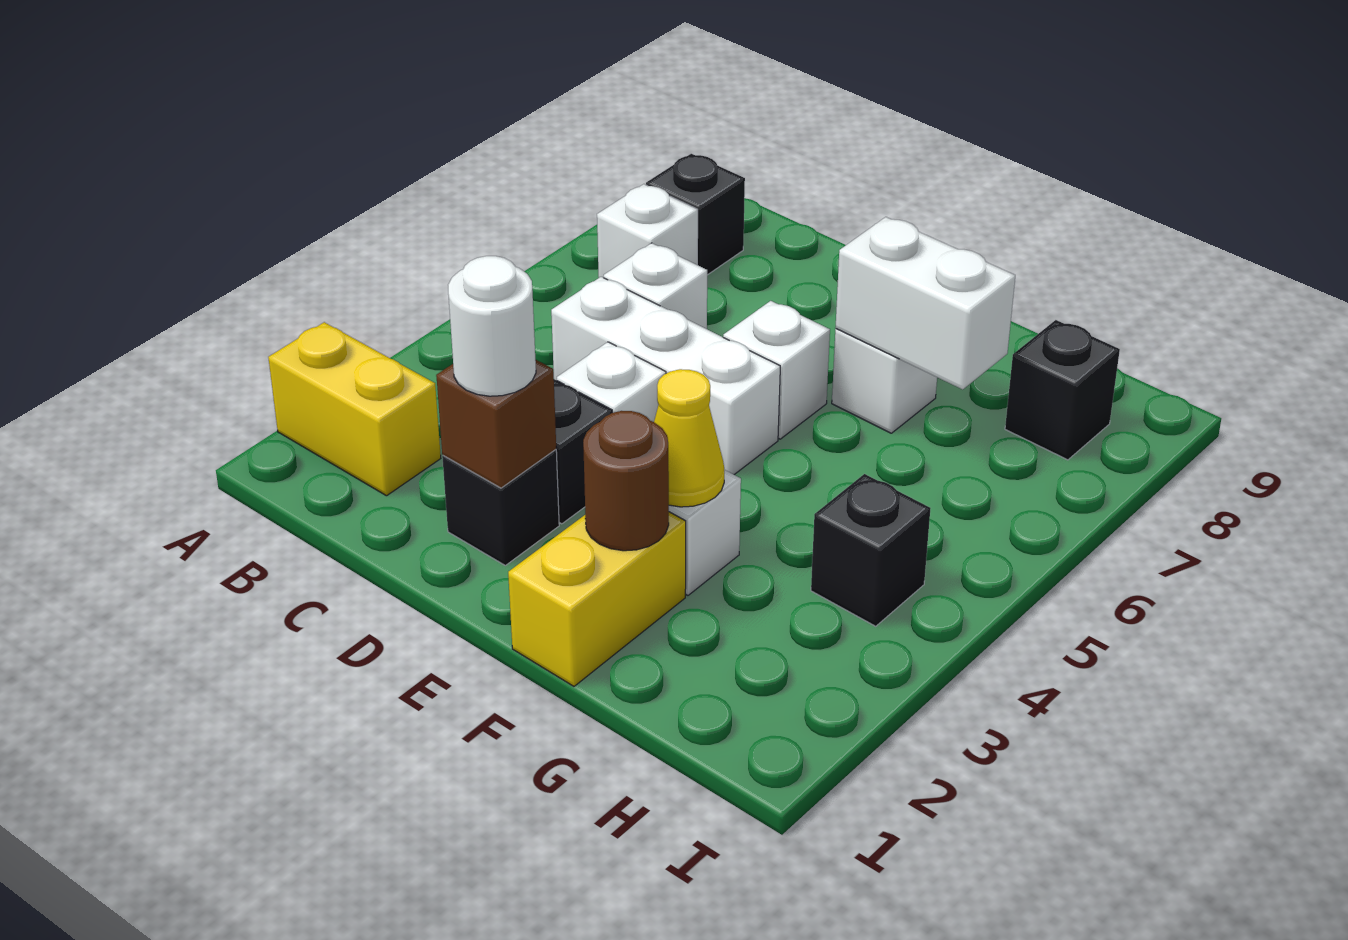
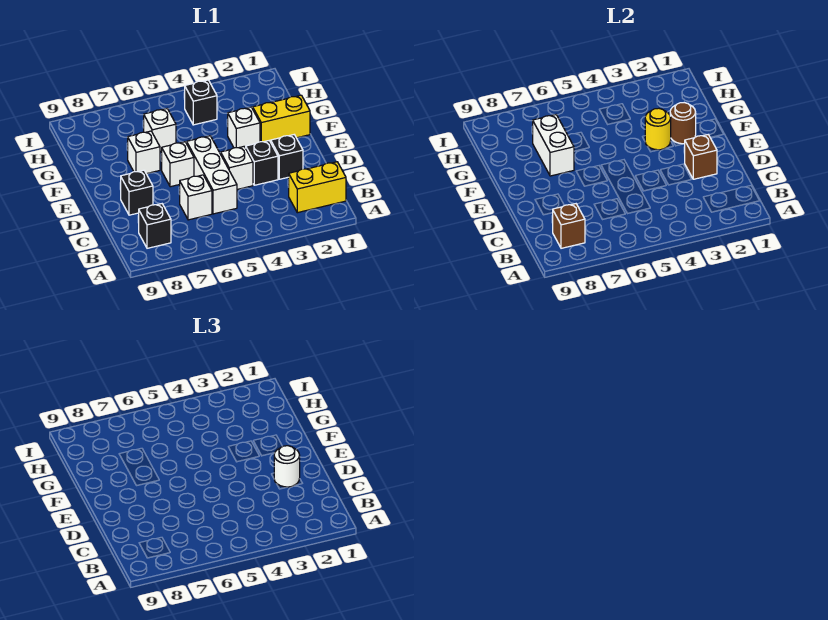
yellow brick A2:B2 level 1 -> yellow brick B1:B2 level 1
white brick B7 level 1 -> white brick G6 level 1
none -> brown brick B8 level 2
yellow cone F3 level 2 -> yellow round brick F3 level 2
black brick H8 level 1 -> black brick D8 level 1

